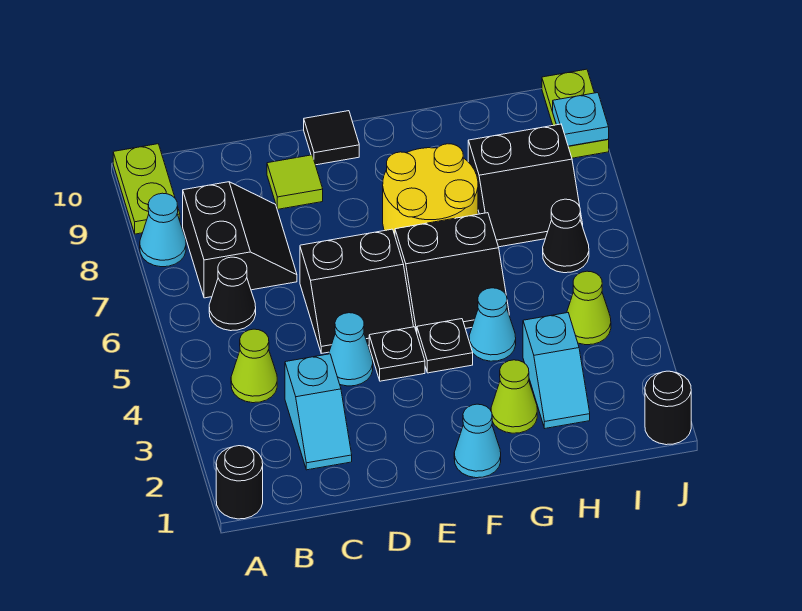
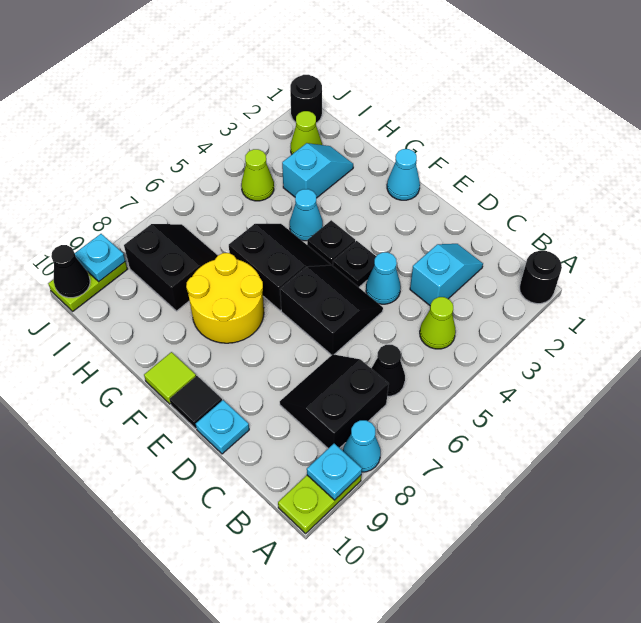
none -> cyan plate A9 level 2
lime tile D9 level 1 -> lime tile F10 level 1
none -> cyan plate D10 level 1
lime cone G2 level 1 -> lime cone I2 level 1
black cone I6 level 1 -> black cone J10 level 2

